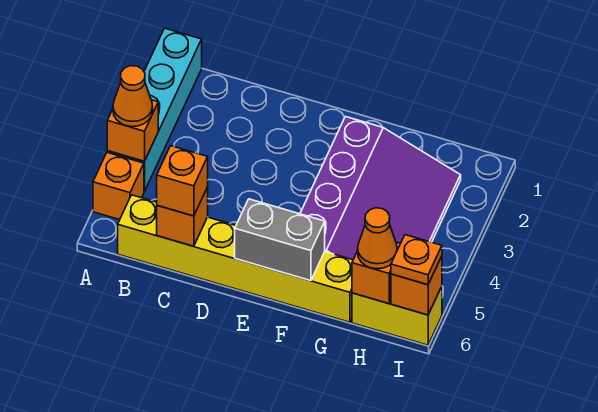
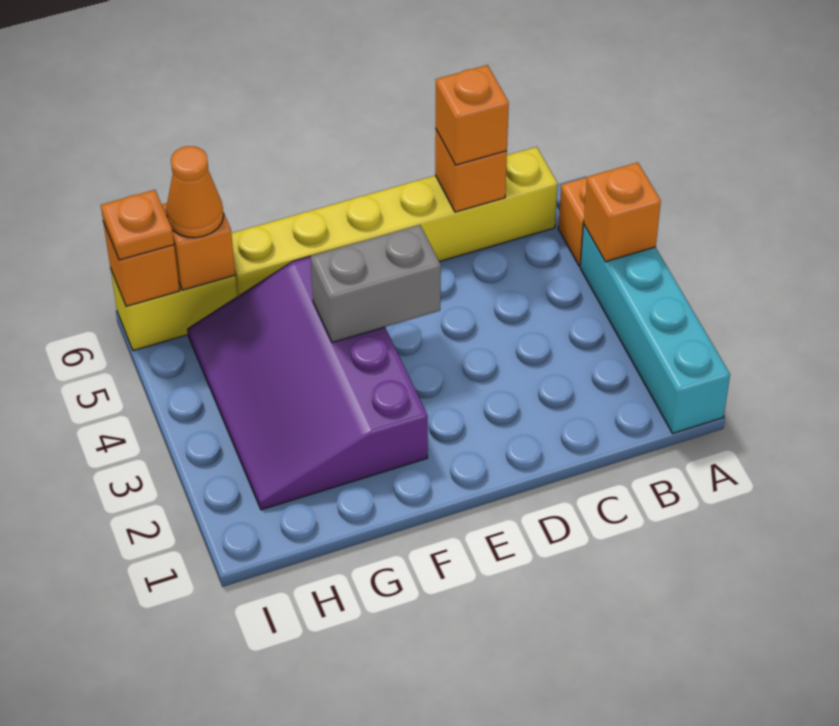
orange cone A4 level 3 -> none
grey brick E6:F6 level 2 -> grey brick E4:F4 level 2

